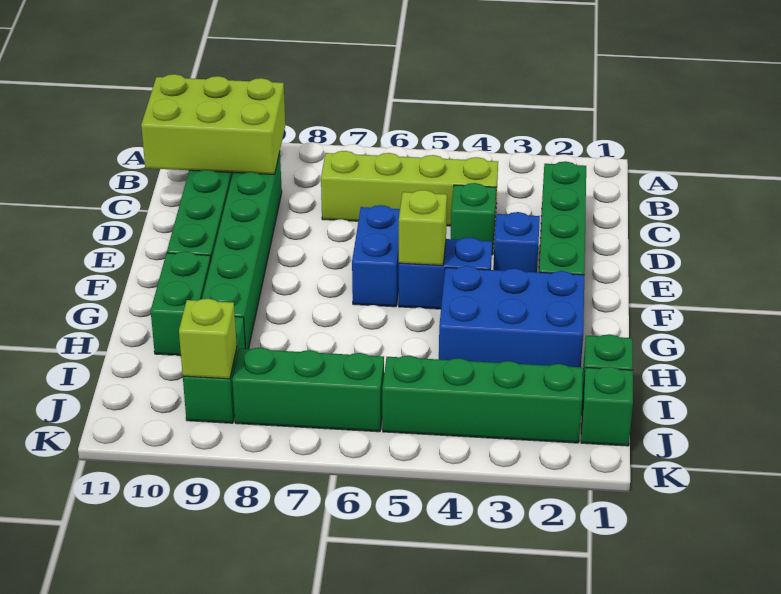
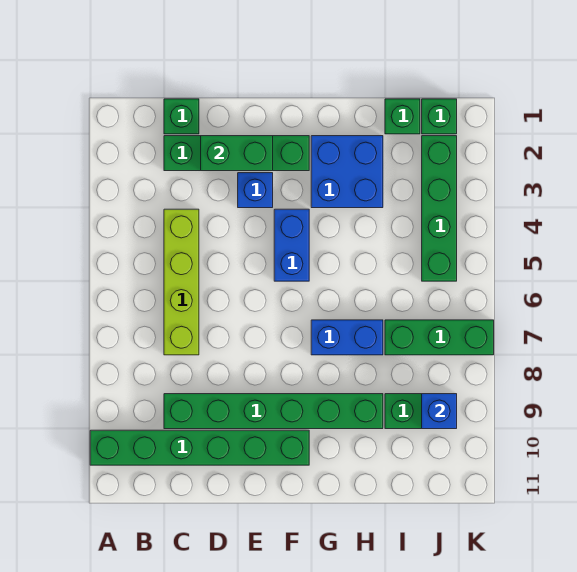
lime brick B9:C11 level 2 -> none
green brick D4 level 1 -> green brick C1 level 1
blue brick E6:F6 level 1 -> blue brick G7:H7 level 1
lime brick F5 level 2 -> none
blue brick G2:H4 level 1 -> blue brick G2:H3 level 1
green brick G10:H10 level 1 -> green brick D2:E2 level 2
green brick J6:J8 level 1 -> green brick I7:K7 level 1
lime brick J9 level 2 -> blue brick J9 level 2

